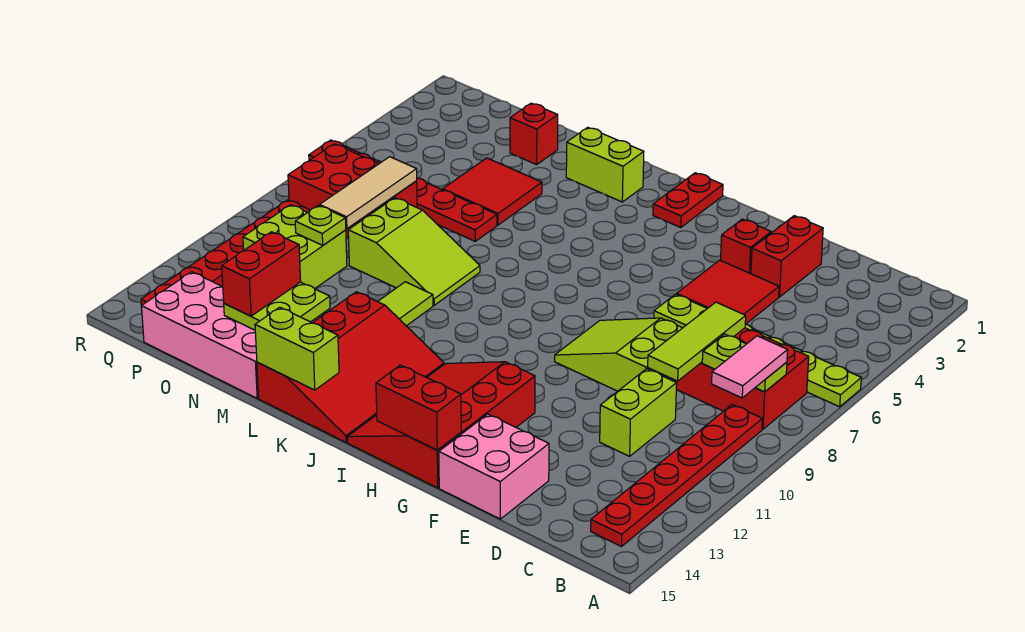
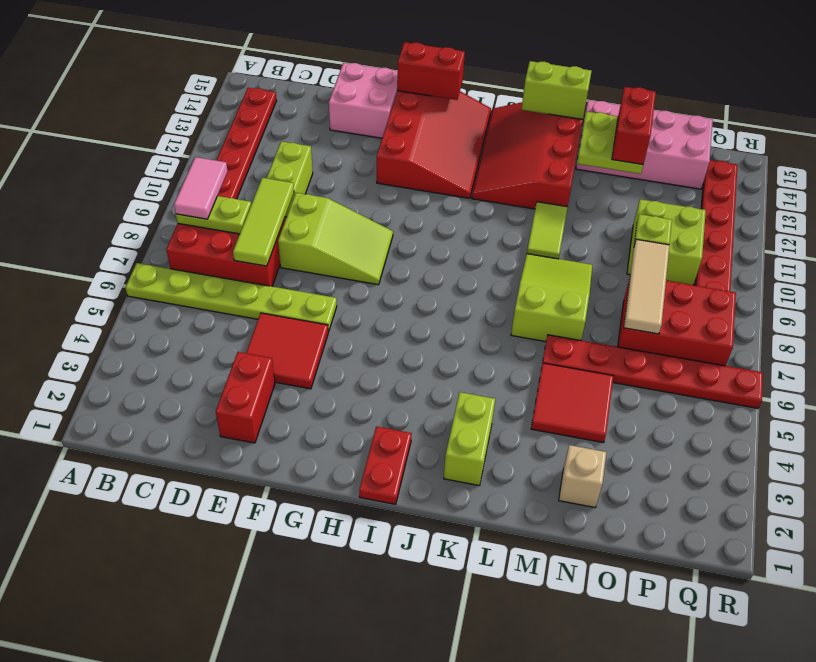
red brick F3 level 1 -> none
lime brick K2:L2 level 1 -> lime brick K2:K3 level 1
lime slope L8:N9 level 1 top N -> lime slope L7:M9 level 1 top 7
red brick N2 level 1 -> tan brick N2 level 1

